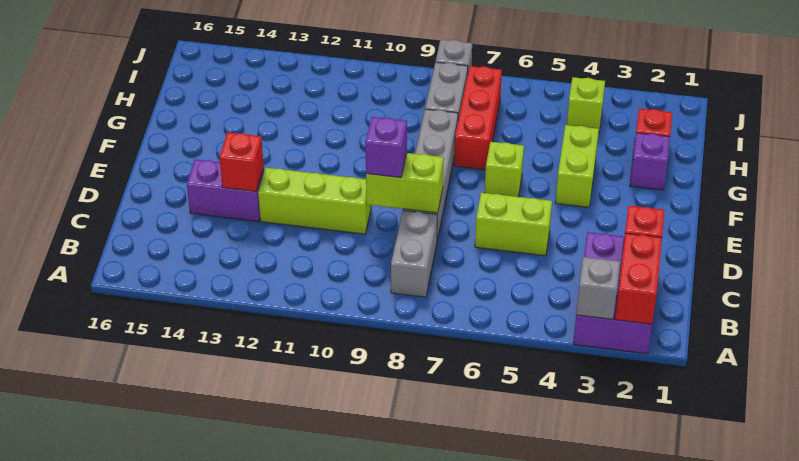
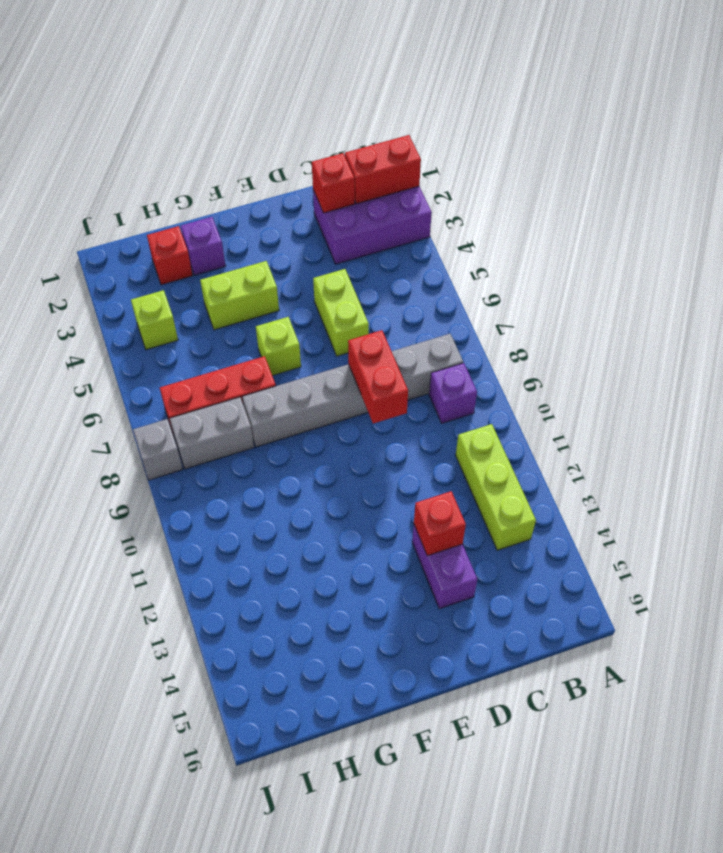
grey brick A3 level 2 -> none
lime brick D8:D9 level 2 -> red brick D8:D9 level 2
purple brick D9 level 3 -> purple brick B9 level 1
lime brick D10:D12 level 1 -> lime brick B11:B13 level 1

